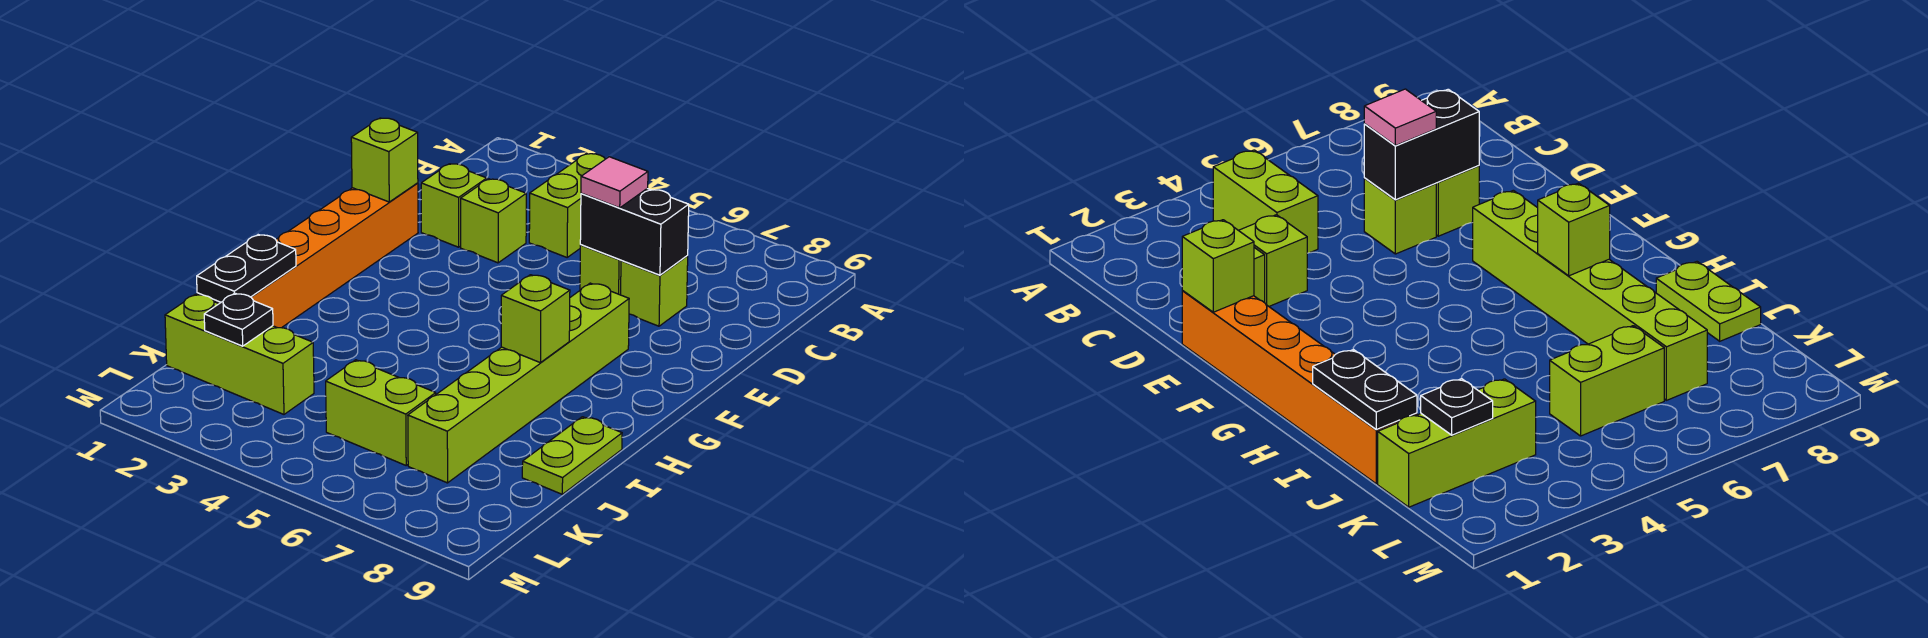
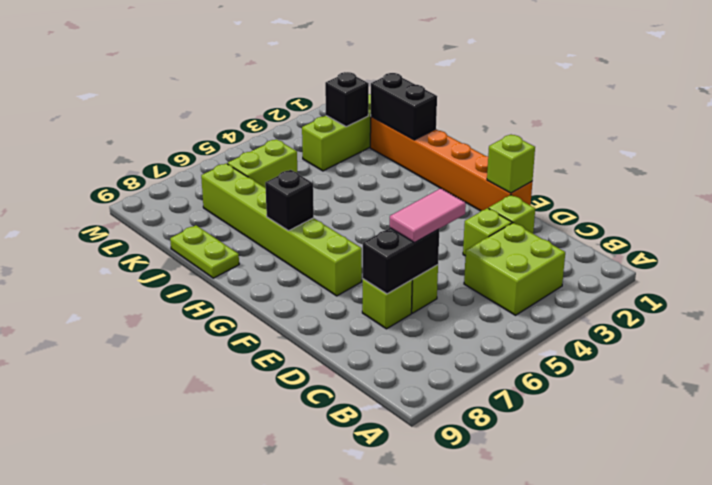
lime brick B4:C4 level 1 -> lime brick B3:C4 level 1
pink tile D6 level 3 -> pink tile D5:D6 level 3
lime brick H7 level 2 -> black brick H7 level 2
black plate I1:J1 level 2 -> black brick I1:J1 level 2
black plate K2 level 2 -> black brick K2 level 2

